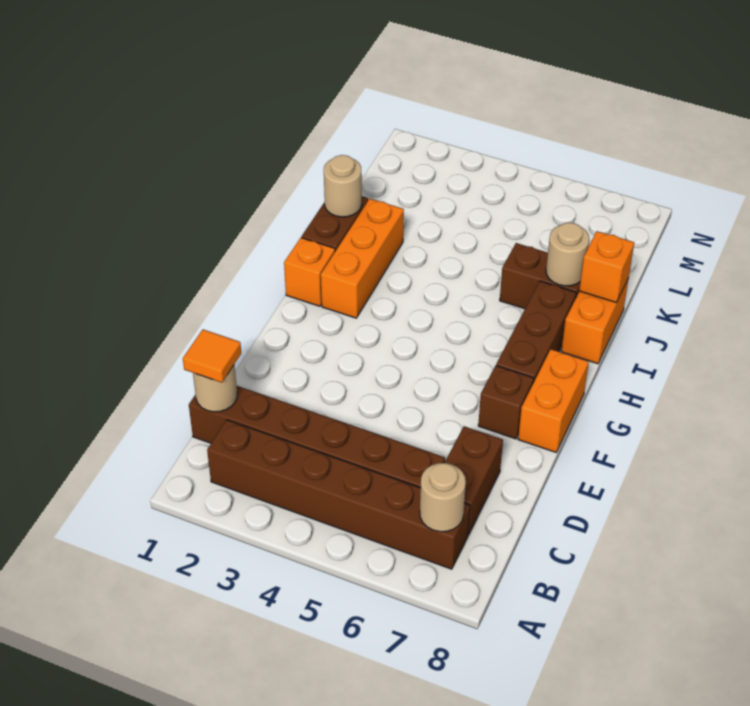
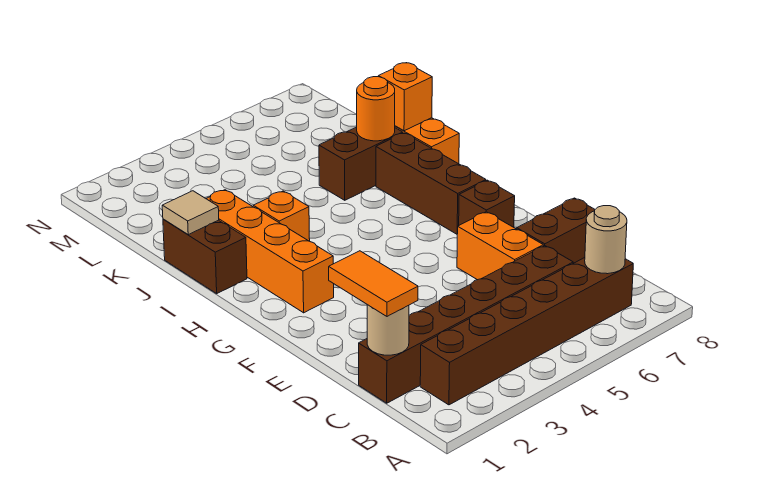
orange tile C1 level 3 -> orange tile C1:D1 level 3
brown brick C7:D7 level 1 -> brown brick D7:D8 level 1
orange brick F8:G8 level 1 -> orange brick D6:E6 level 1
orange brick H1 level 1 -> orange brick I3 level 1
orange brick H2:J2 level 1 -> orange brick G2:J2 level 1
tan round brick J1 level 2 -> tan tile J1 level 2
tan round brick J7 level 2 -> orange round brick J7 level 2

